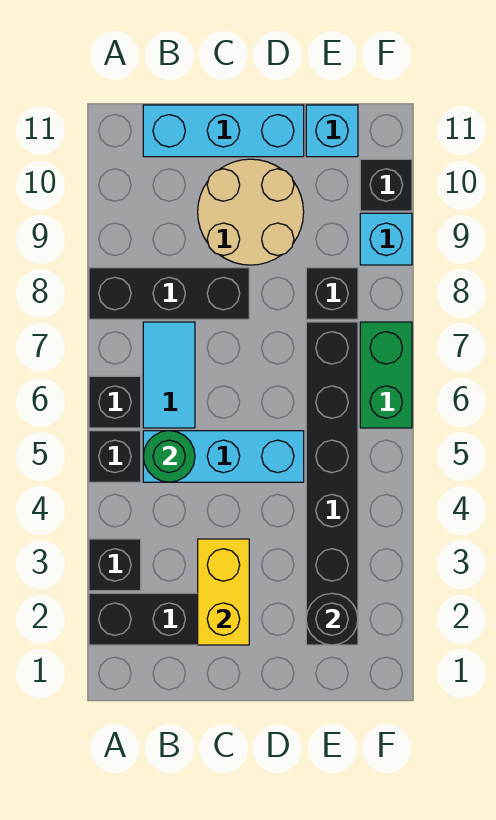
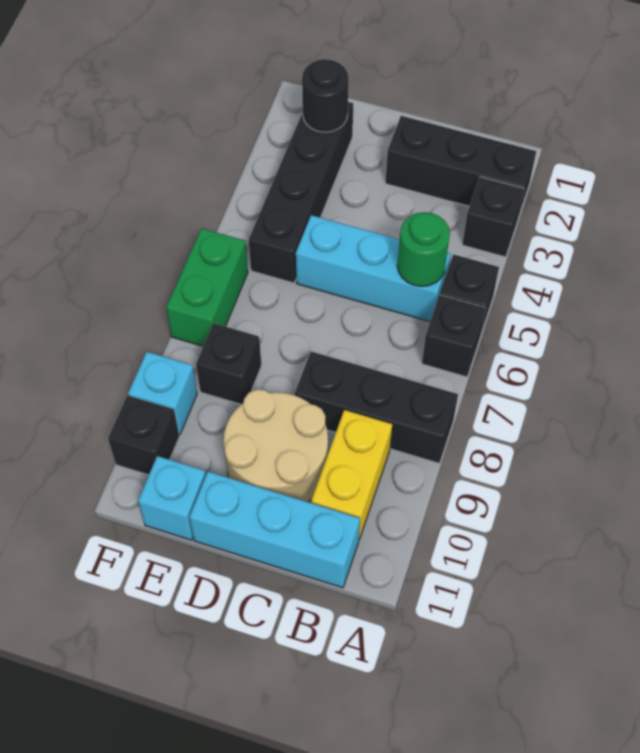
cyan tile B6:B7 level 1 -> none
yellow brick C2:C3 level 2 -> yellow brick B9:B10 level 1
black brick E2:E7 level 1 -> black brick E2:E5 level 1

